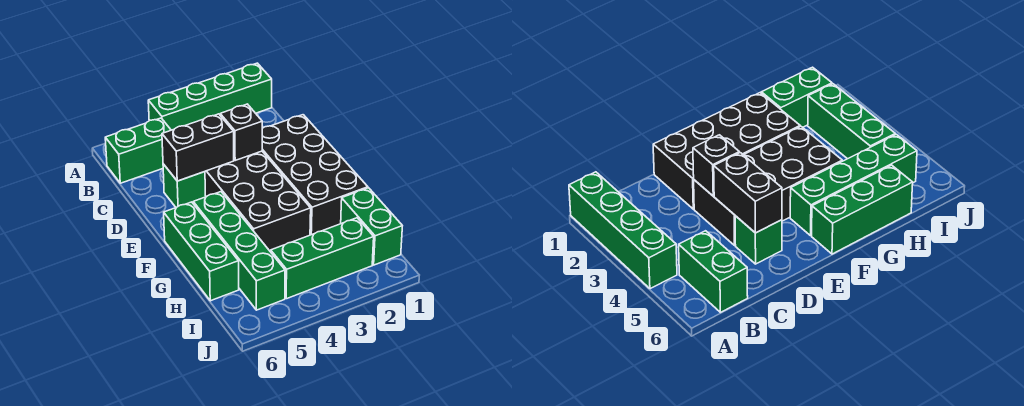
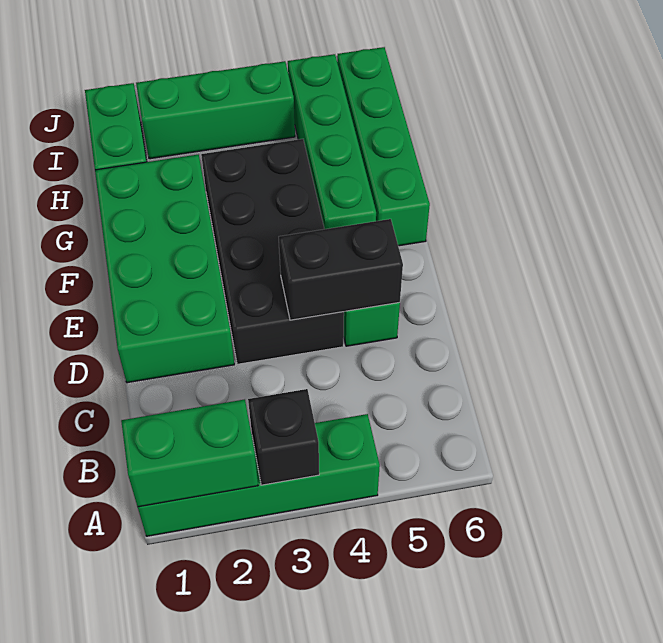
green brick B5:B6 level 1 -> green brick A1:A2 level 2
black brick D1:G2 level 1 -> green brick D1:G2 level 1
black brick D3 level 2 -> black brick A3 level 2
green brick F6:H6 level 1 -> green brick F6:I6 level 1

